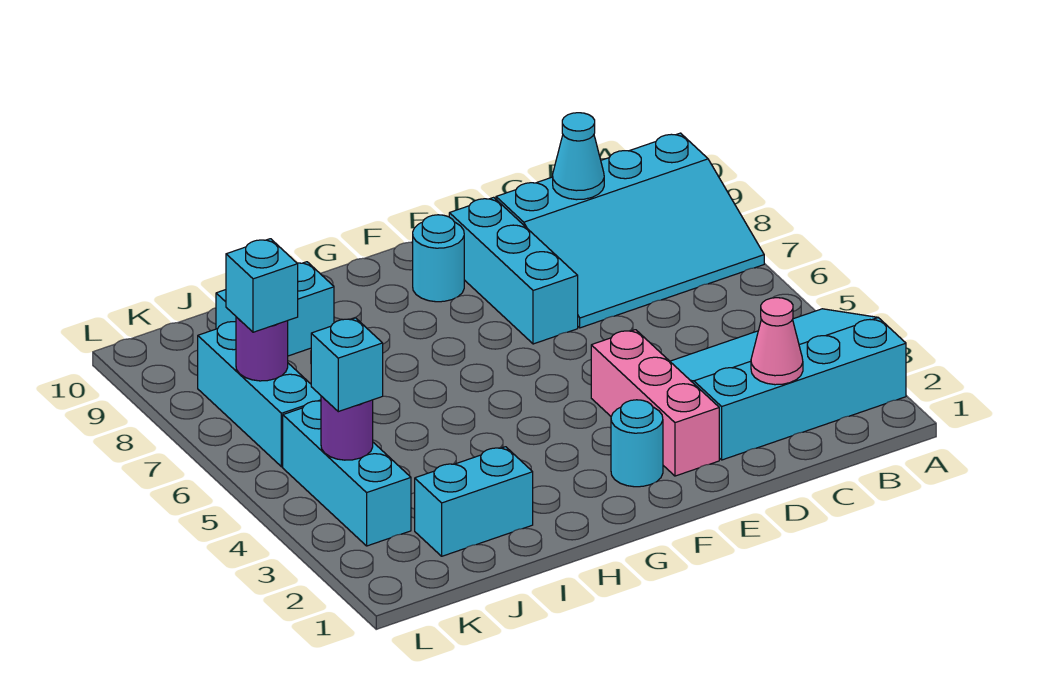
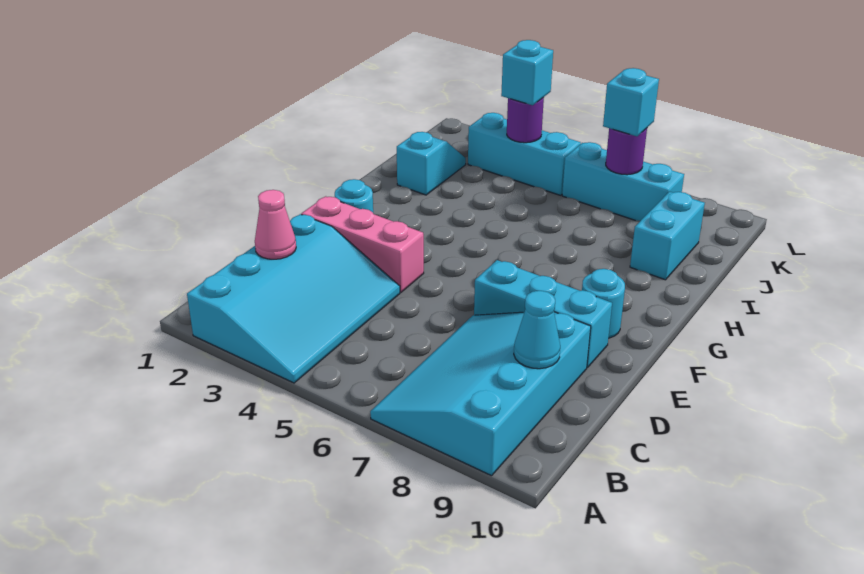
cyan brick I2:J2 level 1 -> cyan slope I2:J2 level 1 top I

